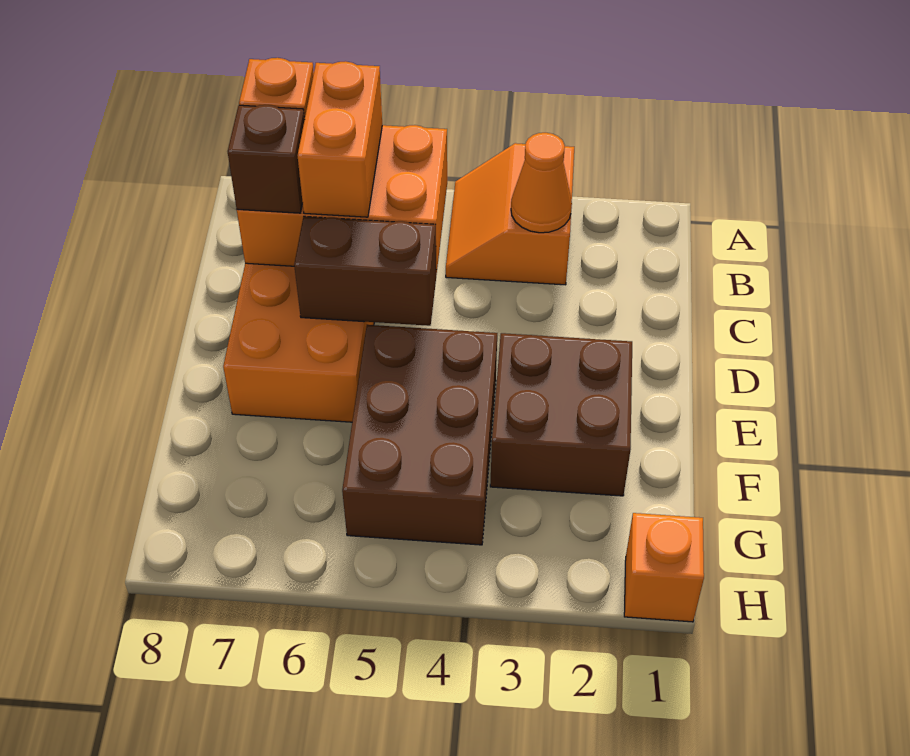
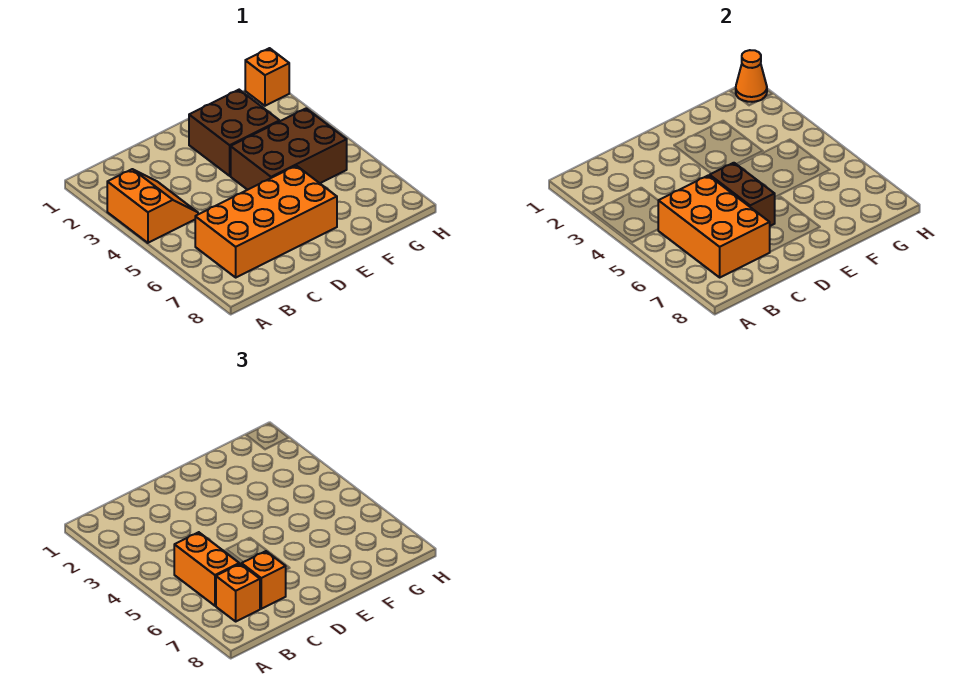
orange slope A3:B4 level 1 top 3 -> orange slope A3:B4 level 1 top A
orange cone B3 level 2 -> orange cone H1 level 2
orange brick B6:C6 level 3 -> orange brick B5:B6 level 3
brown brick C7 level 3 -> orange brick C7 level 3

